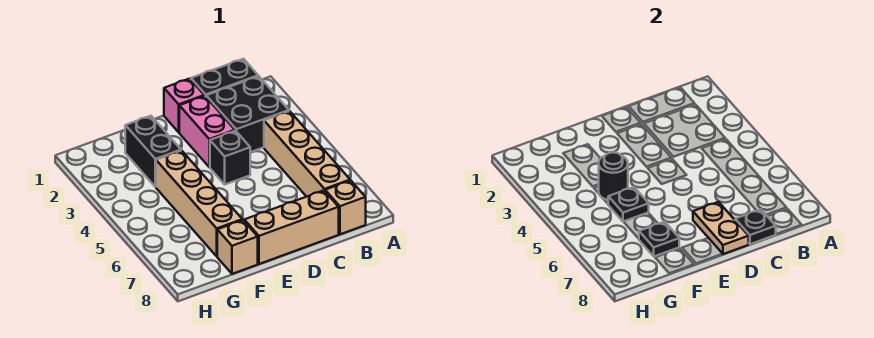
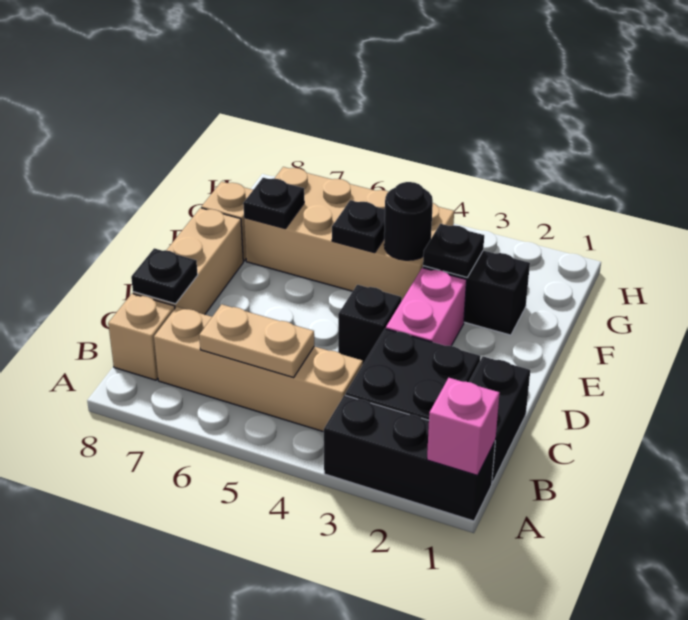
none -> black brick A1:A3 level 1
pink brick D1 level 1 -> pink brick A1 level 2
pink brick D2:D3 level 1 -> pink brick D3:E3 level 1
tan plate D7:D8 level 2 -> tan plate B5:B6 level 2
none -> black plate F3 level 2
tan brick F4:F7 level 1 -> tan brick F4:G7 level 1

